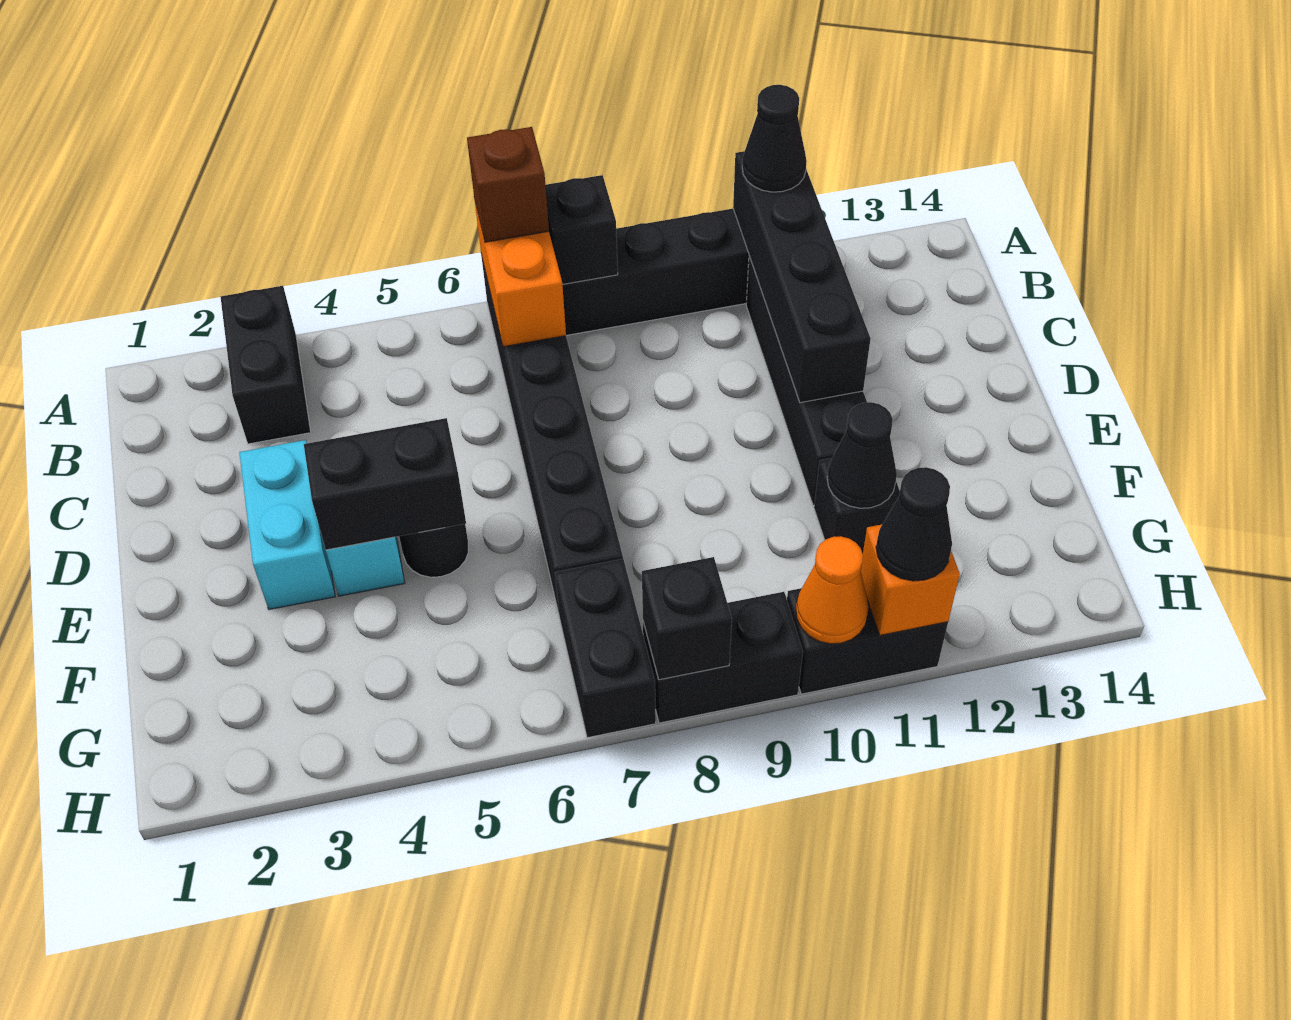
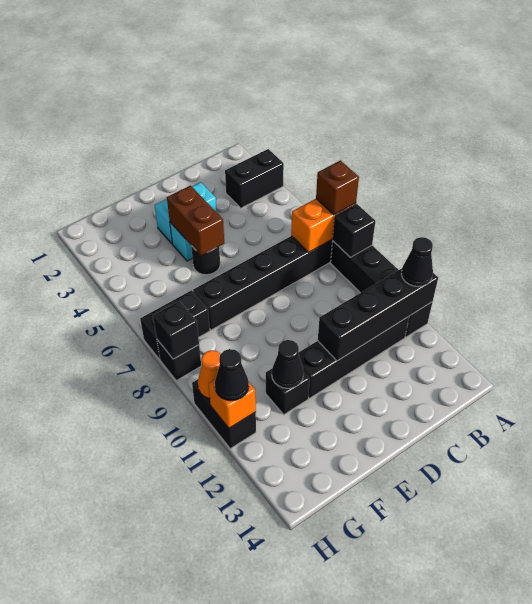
black brick E4:E5 level 2 -> brown brick E4:E5 level 2
black brick H8:H9 level 1 -> black brick H8 level 1

